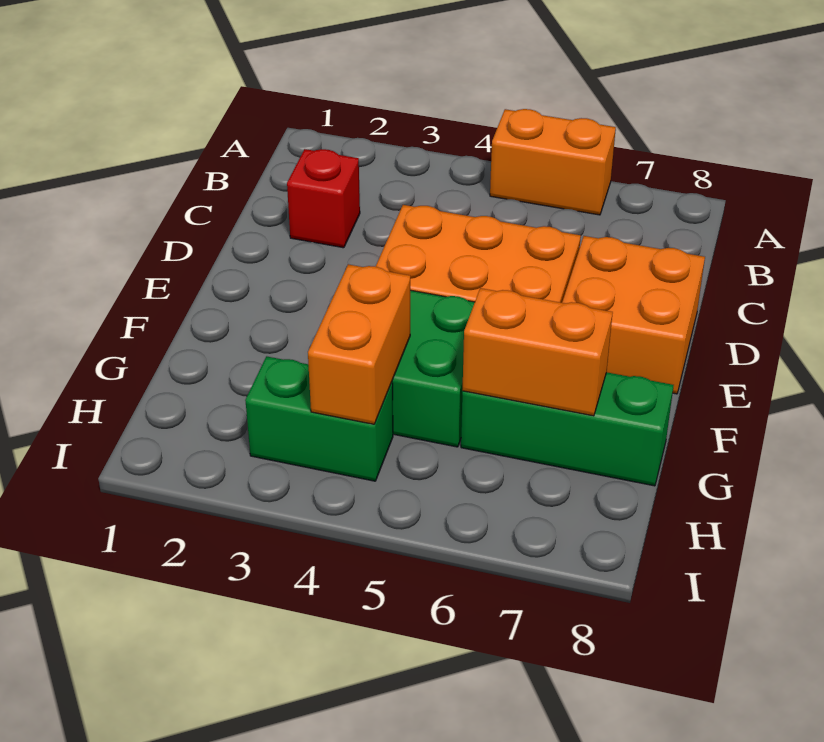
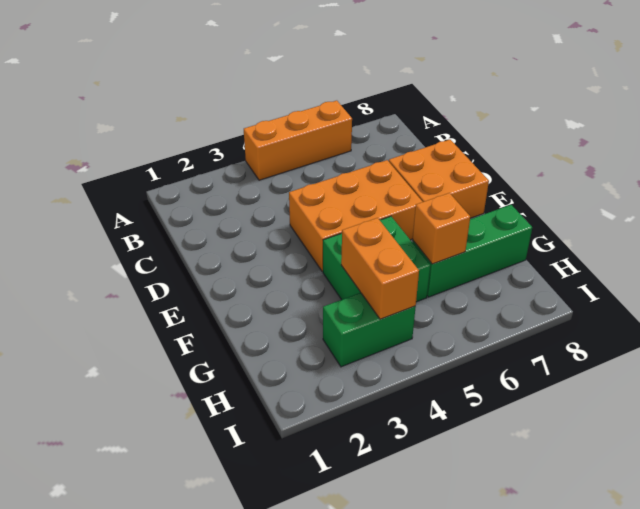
orange brick A5:A6 level 1 -> orange brick A4:A6 level 1
red brick C2 level 1 -> none
orange brick G6:G7 level 2 -> orange brick G6 level 2

